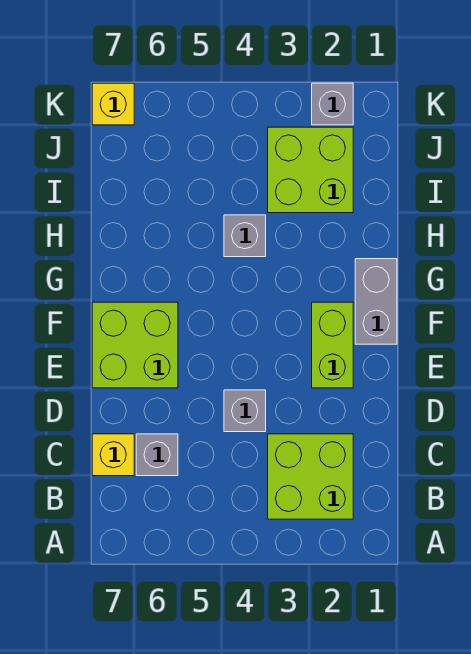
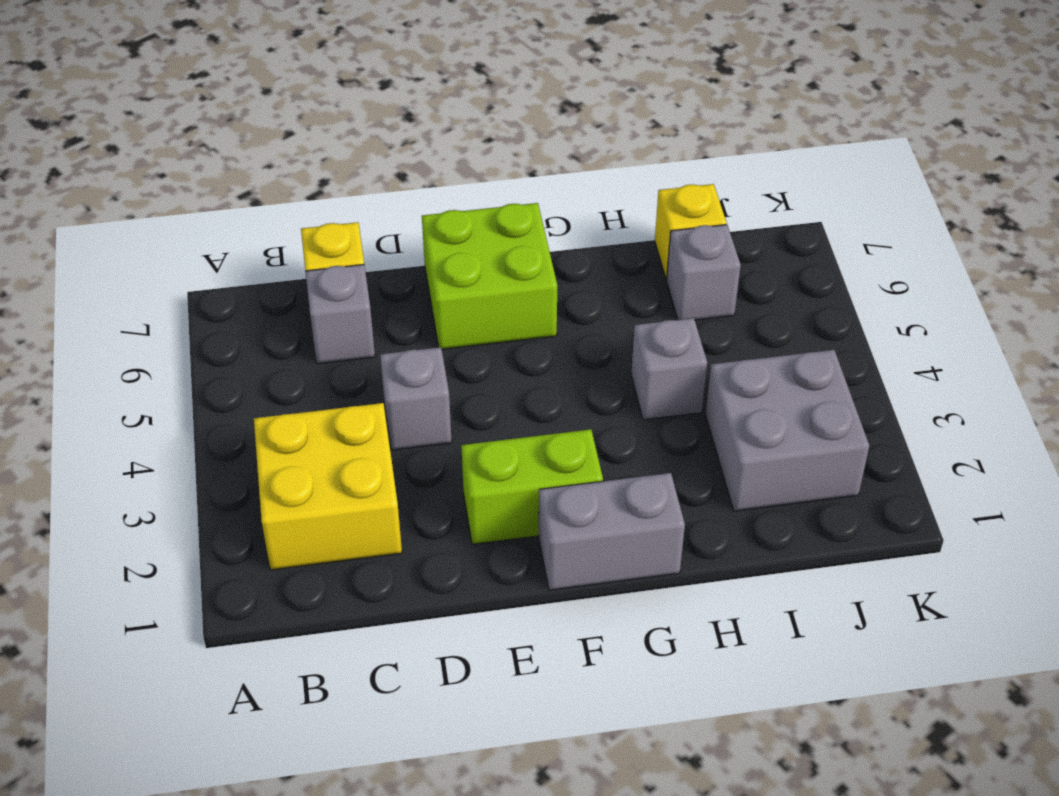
lime brick B2:C3 level 1 -> yellow brick B2:C3 level 1
lime brick I2:J3 level 1 -> grey brick I2:J3 level 1
grey brick K2 level 1 -> grey brick I6 level 1
yellow brick K7 level 1 -> yellow brick I7 level 1

